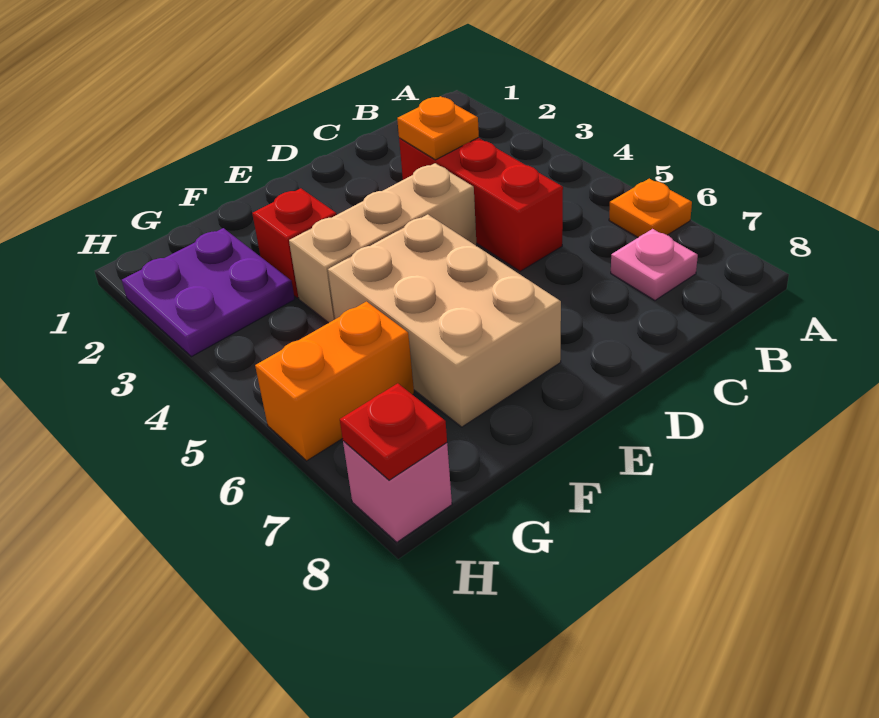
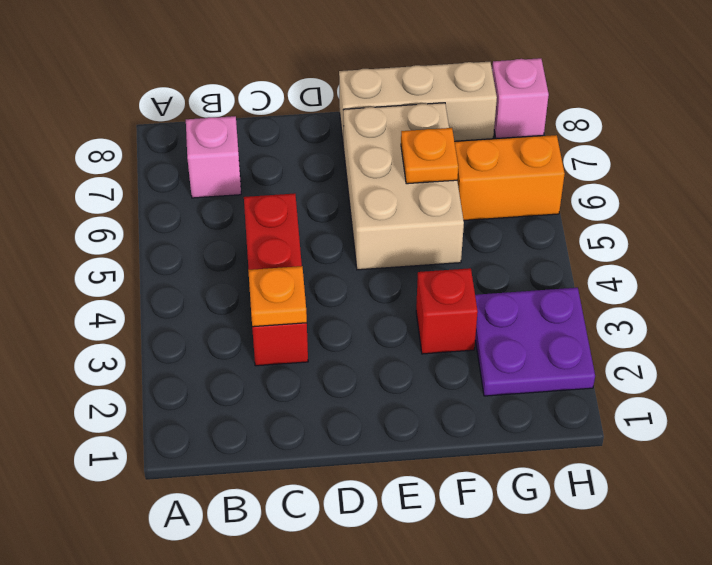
orange plate A6 level 1 -> orange plate F6 level 2
pink plate B7 level 1 -> pink brick B7 level 1
tan brick D4:F4 level 1 -> tan brick E8:G8 level 1
red plate H8 level 2 -> none

